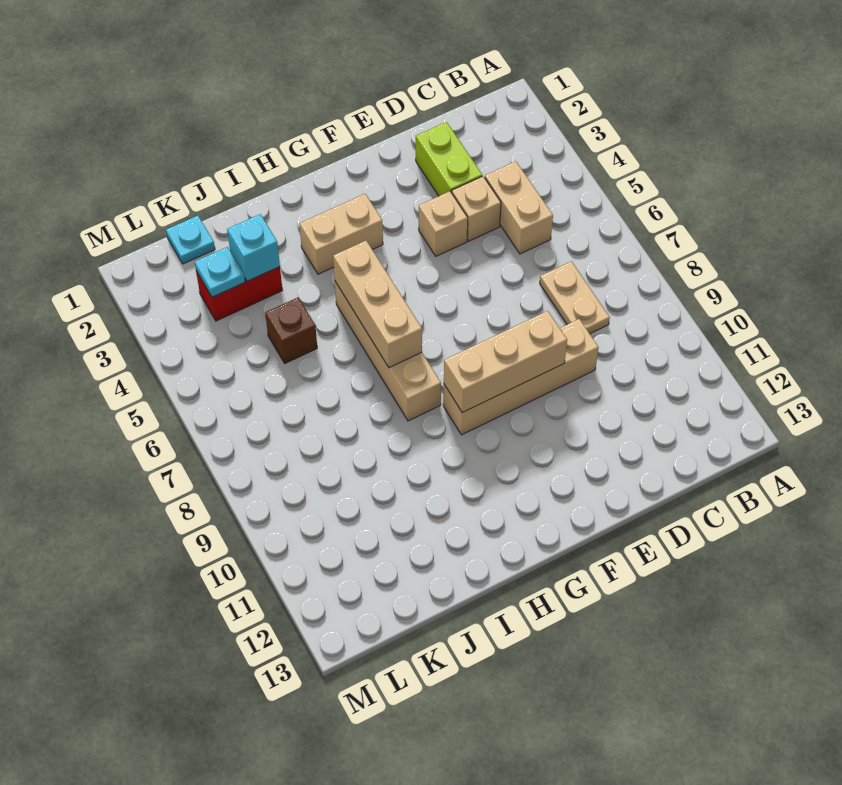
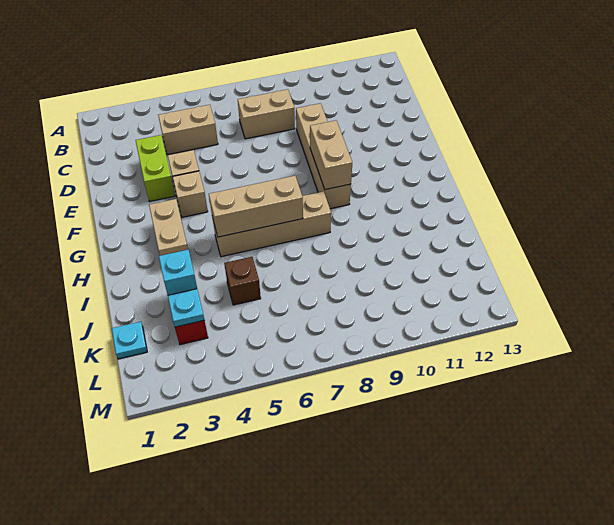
tan plate C7:C8 level 1 -> tan brick C7:C8 level 1
lime brick D2:D3 level 1 -> lime brick D3:E3 level 1
tan brick D4 level 1 -> tan brick F4 level 1
tan brick E9:G9 level 2 -> tan brick F9:G9 level 2

